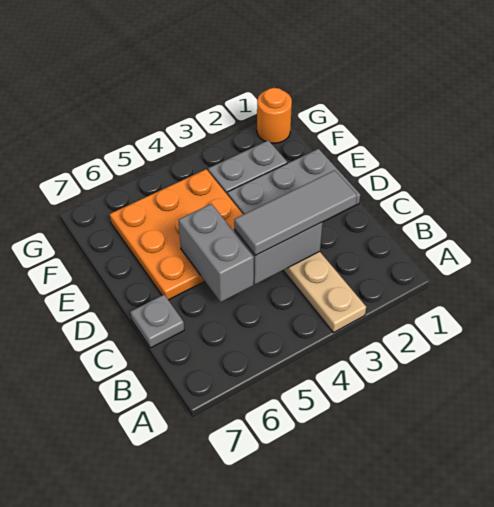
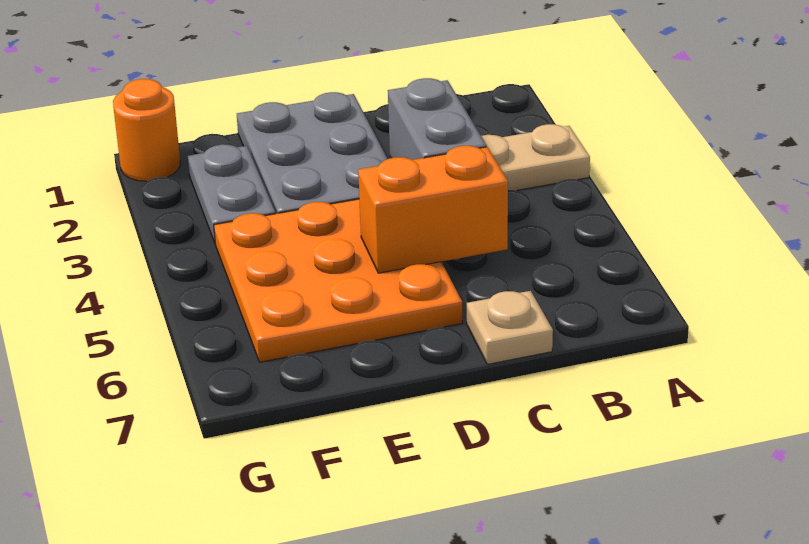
grey tile C2:C4 level 3 -> none
grey brick C5:D5 level 2 -> orange brick C5:D5 level 2
grey plate C7 level 1 -> tan plate C7 level 1

